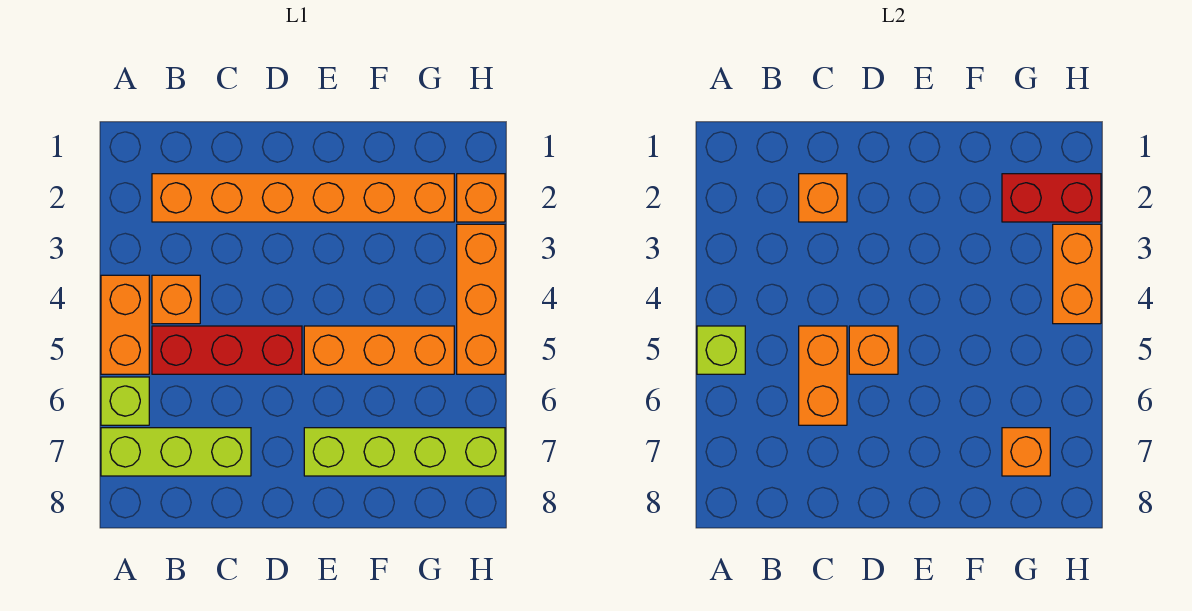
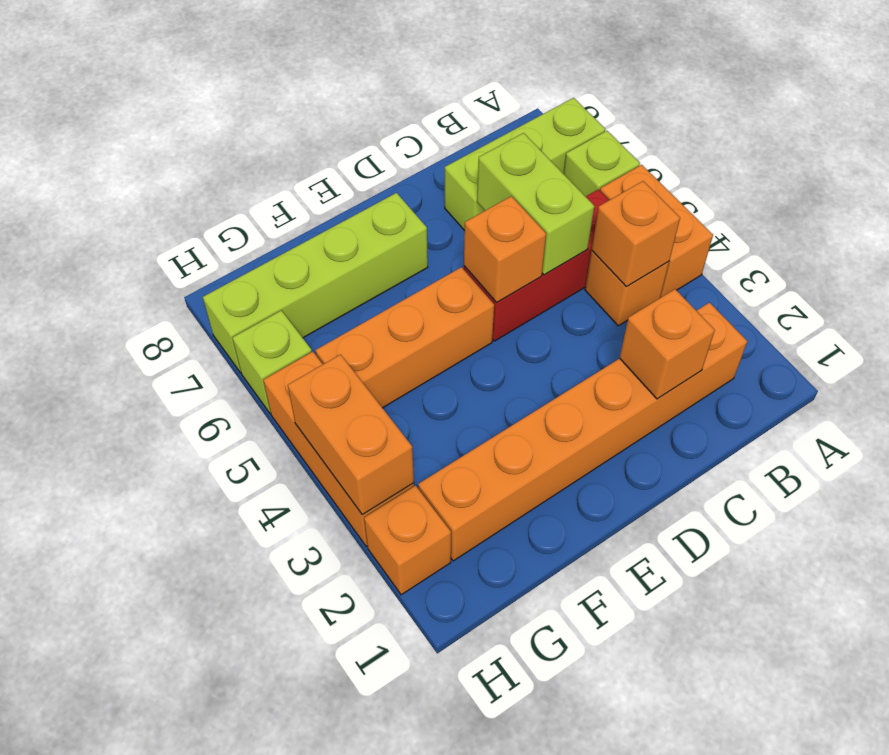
lime brick A5 level 2 -> lime brick H6 level 1
orange brick C5:C6 level 2 -> lime brick C5:C6 level 2
red brick G2:H2 level 2 -> none
orange brick G7 level 2 -> orange brick B4 level 2

